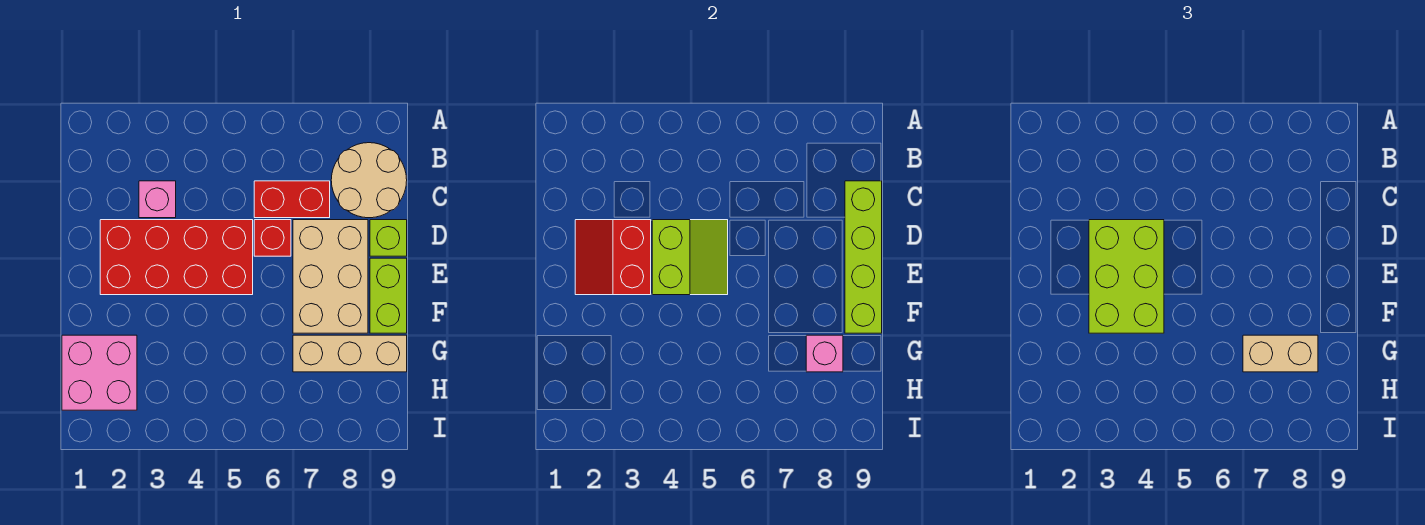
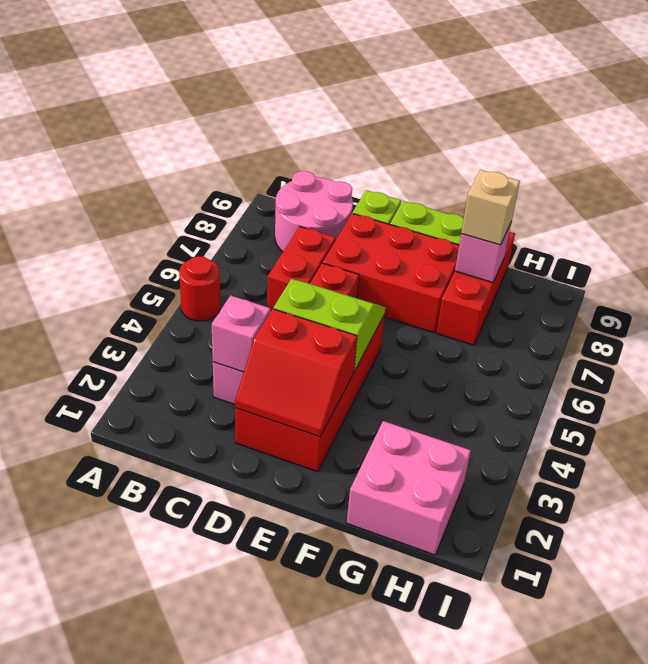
none -> red round brick A5 level 1
tan round brick B8:C9 level 1 -> pink round brick B8:C9 level 1
none -> pink brick C3 level 2
lime brick C9:F9 level 2 -> none
lime brick D3:F4 level 3 -> none
tan brick D7:F8 level 1 -> red brick D7:F8 level 1
tan brick G7:G9 level 1 -> red brick G7:G9 level 1
tan brick G7:G8 level 3 -> tan brick G8 level 3

